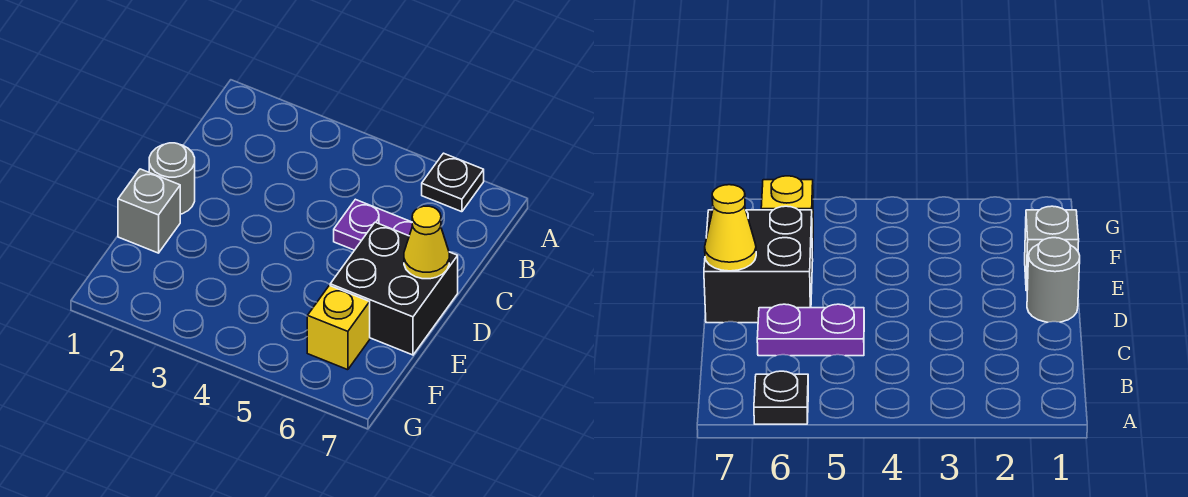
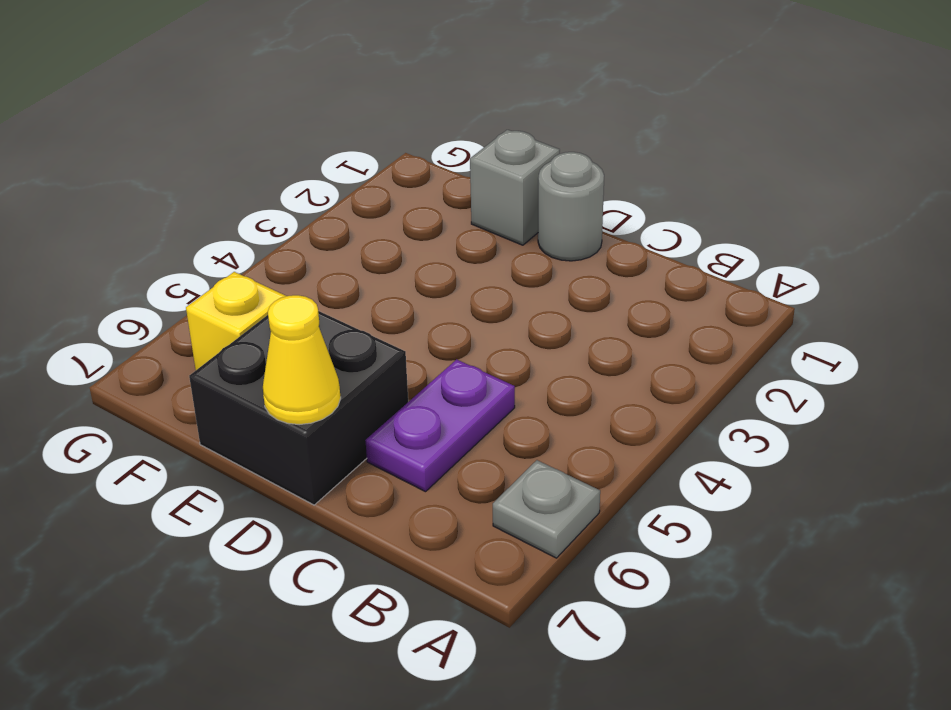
black plate A6 level 1 -> grey plate A6 level 1

